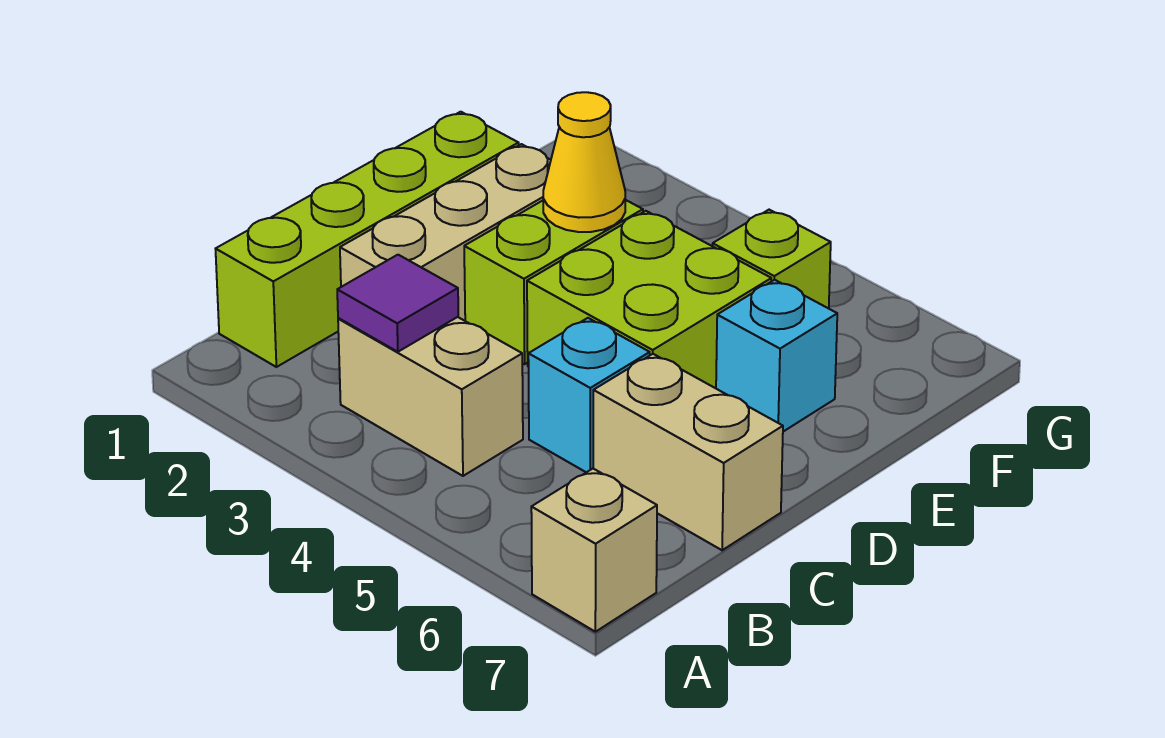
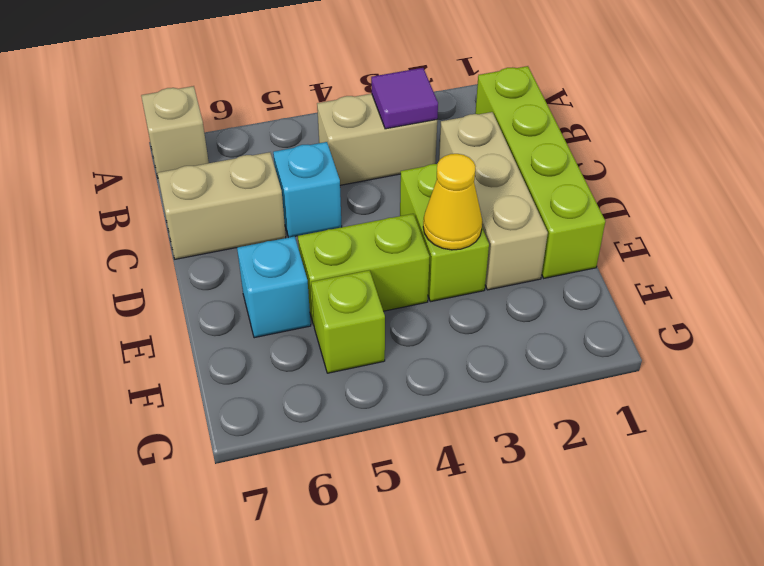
lime brick D4:E5 level 1 -> lime brick E4:E5 level 1

